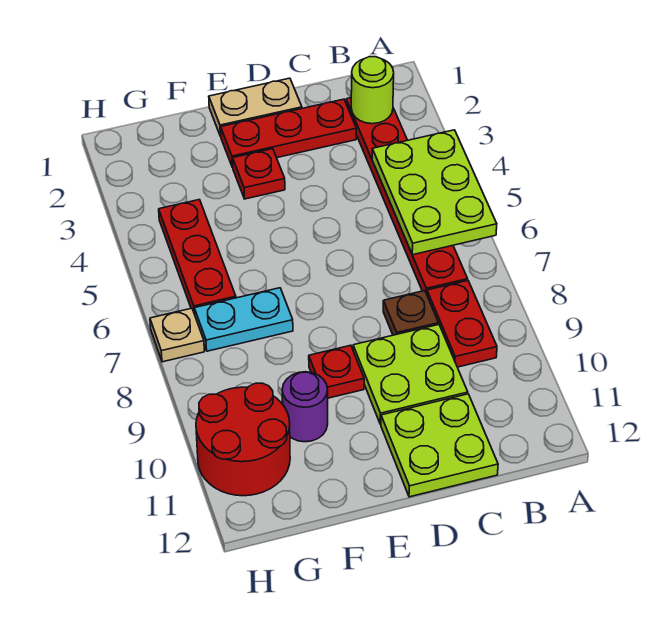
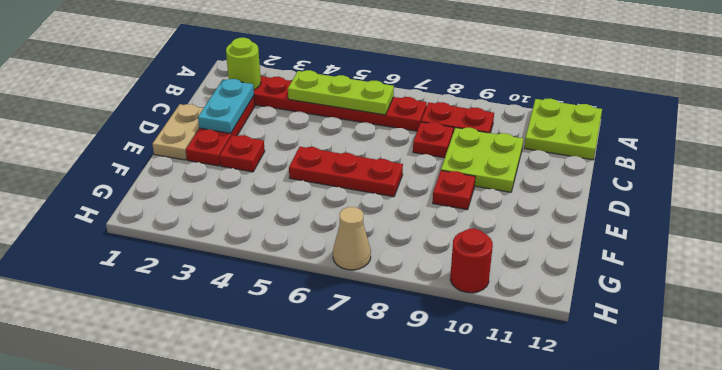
lime plate A4:B6 level 2 -> lime plate B4:B6 level 2
brown plate C8 level 1 -> red plate C8 level 1
lime plate C11:D12 level 1 -> lime plate A11:B12 level 1
cyan plate F7:G7 level 1 -> cyan plate C2:D2 level 2
purple round brick F10 level 1 -> none
red plate G4:G6 level 1 -> red plate E5:E7 level 1
red round brick G10:H11 level 1 -> red round brick H10 level 1
tan plate H7 level 1 -> tan cone H7 level 1

